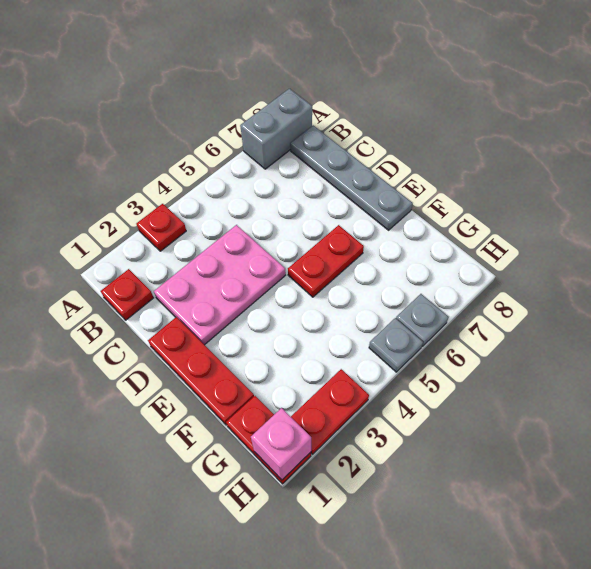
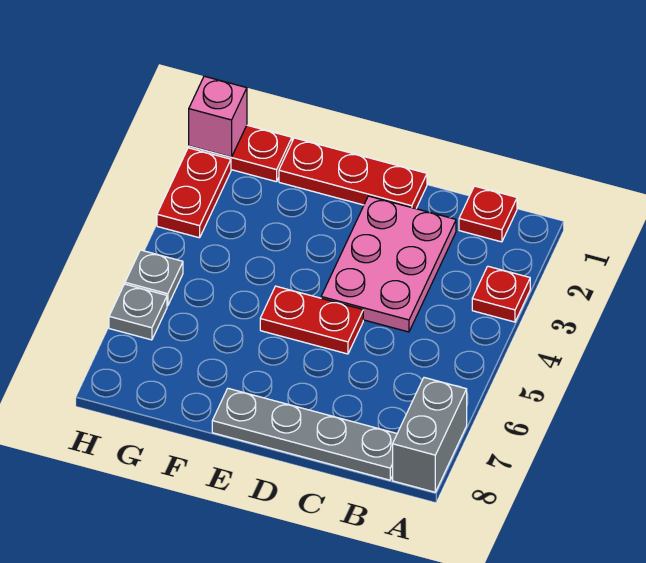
red plate E5:E6 level 1 -> red plate D5:E5 level 1

